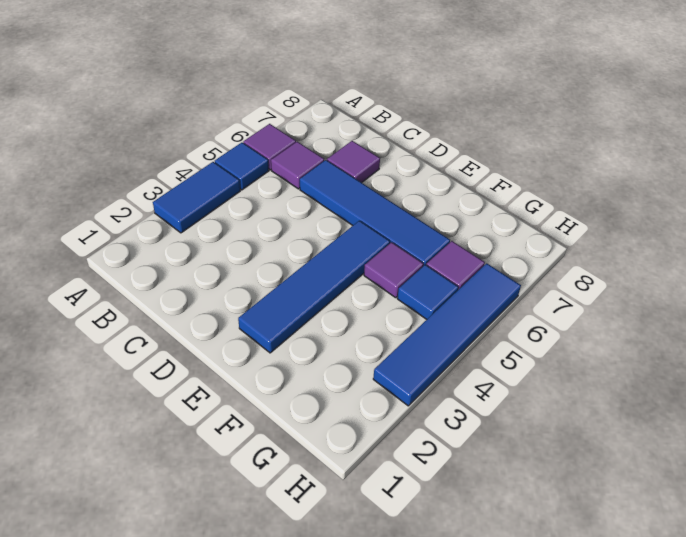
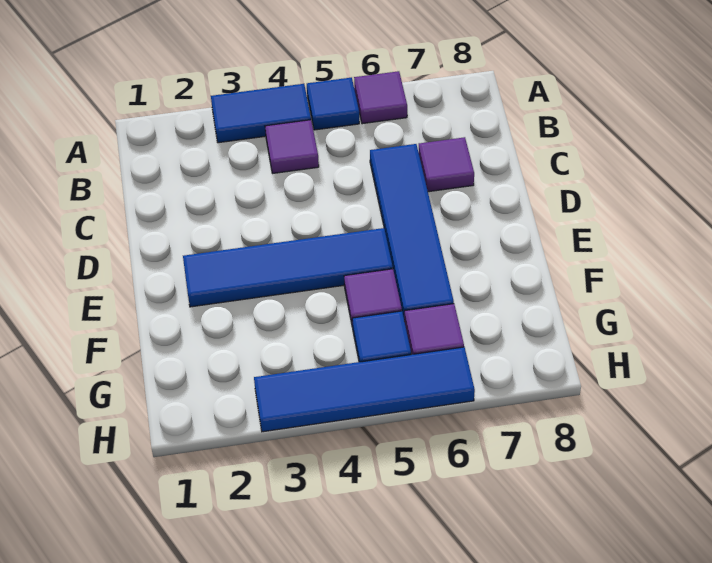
purple tile B6 level 1 -> purple tile B4 level 1

